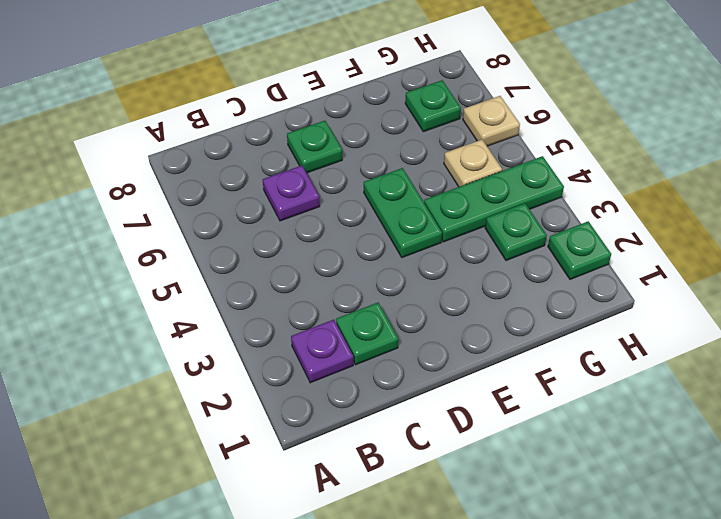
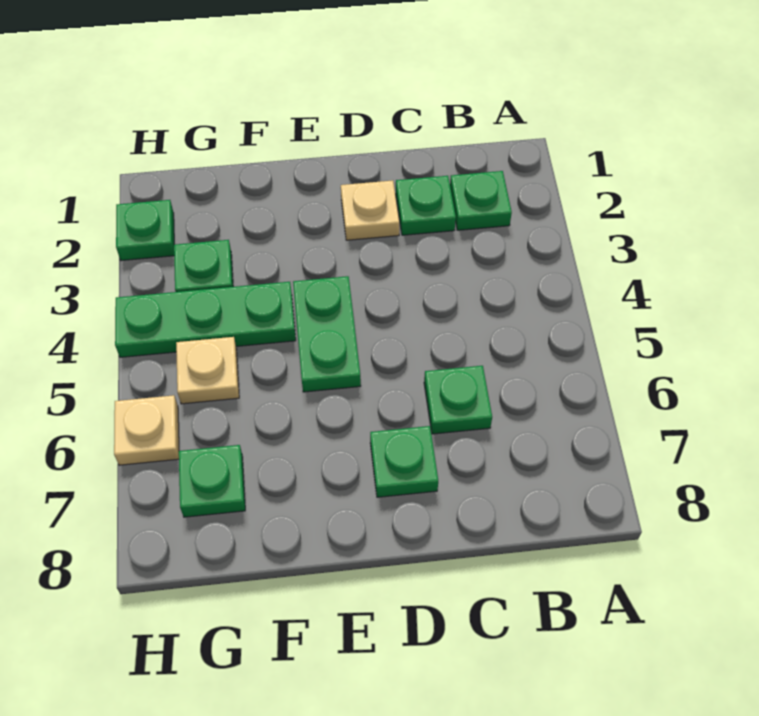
purple plate B2 level 1 -> green plate B2 level 1
purple plate C6 level 1 -> green plate C6 level 1
none -> tan plate D2 level 1

